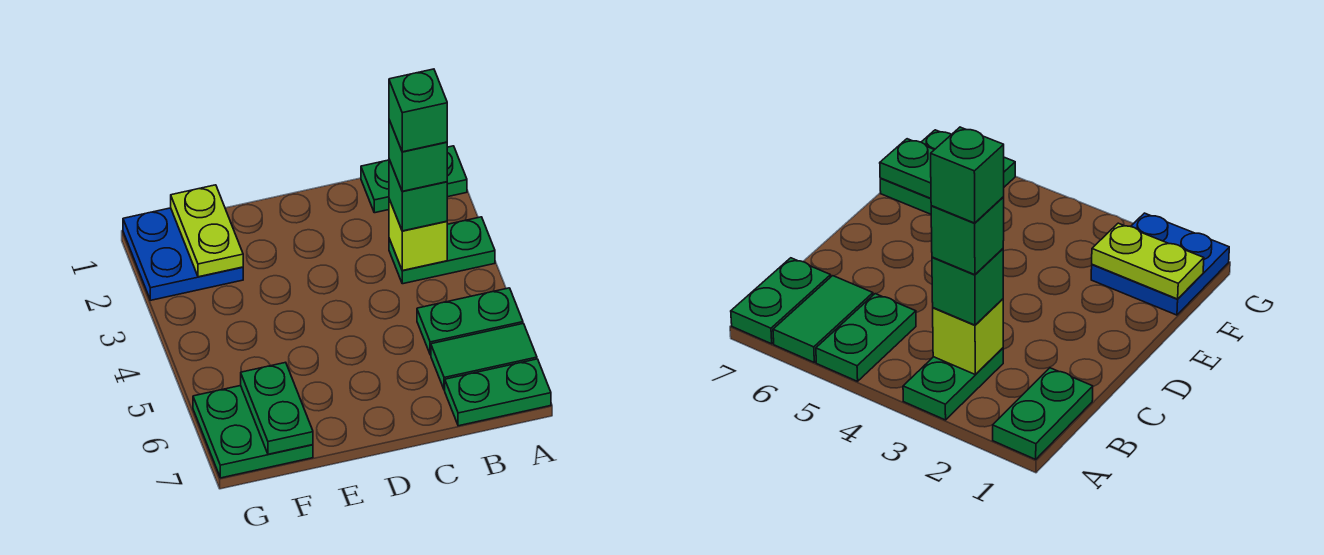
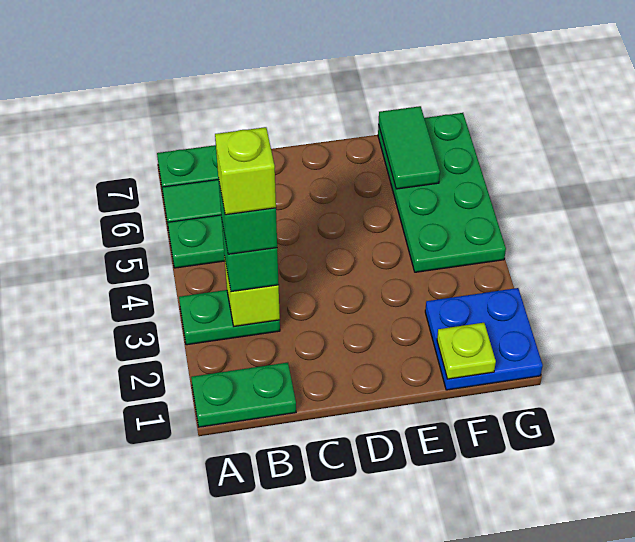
green brick B3 level 5 -> lime brick B3 level 5
lime plate F1:F2 level 2 -> lime plate F1 level 2
green plate F6:G7 level 1 -> green plate F4:G7 level 1
green plate F6:F7 level 2 -> green tile F6:F7 level 2

